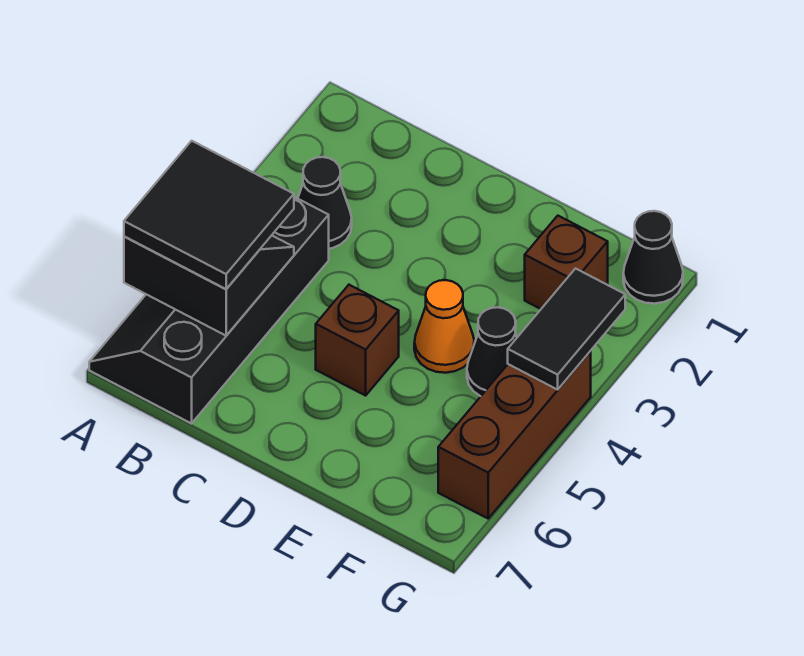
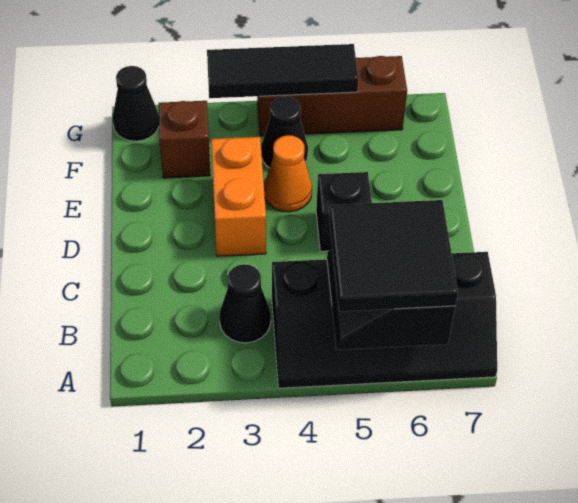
none -> orange brick D3:E3 level 1
brown brick D5 level 1 -> black brick D5 level 1
black tile G3:G4 level 2 -> black tile G3:G5 level 2

